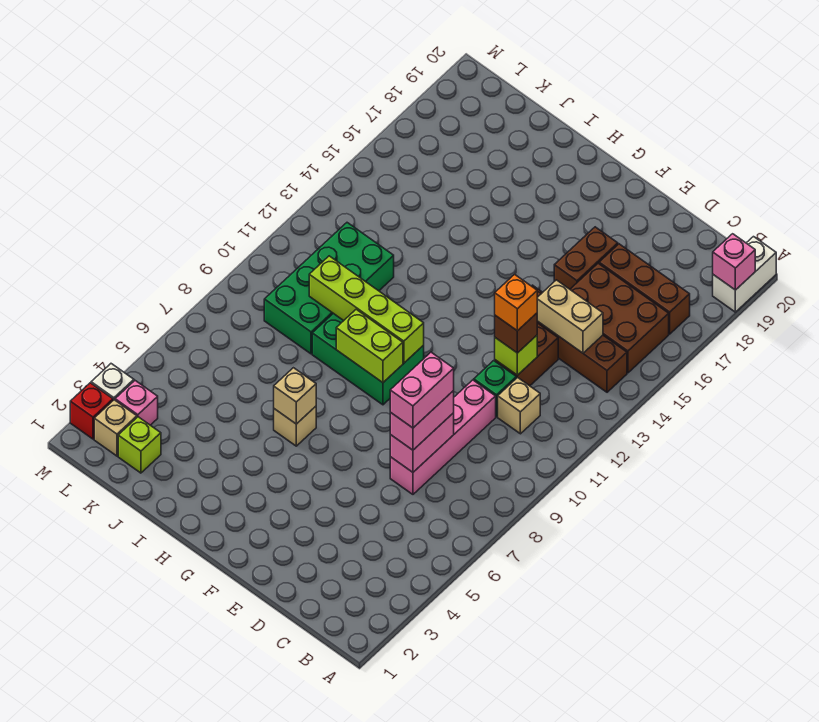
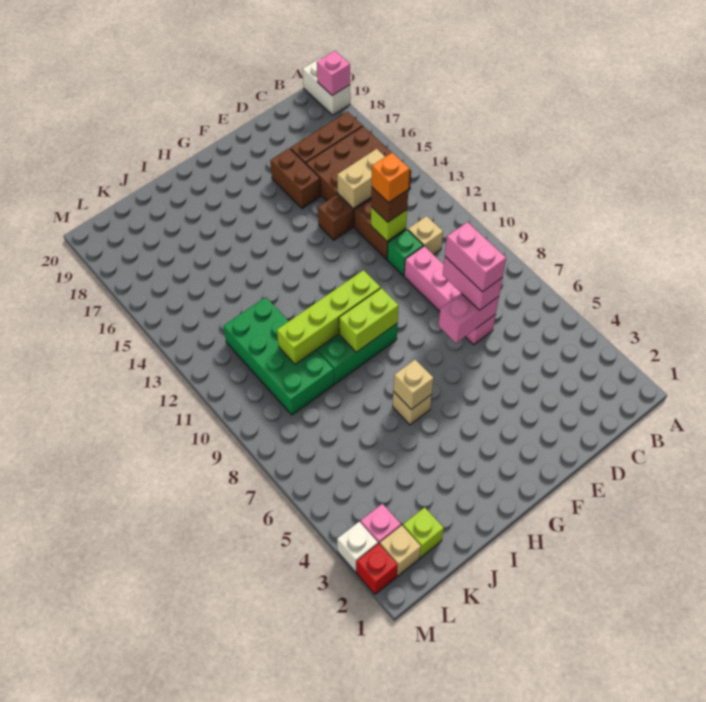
pink brick D7:D8 level 2 -> pink brick D7:E7 level 2

